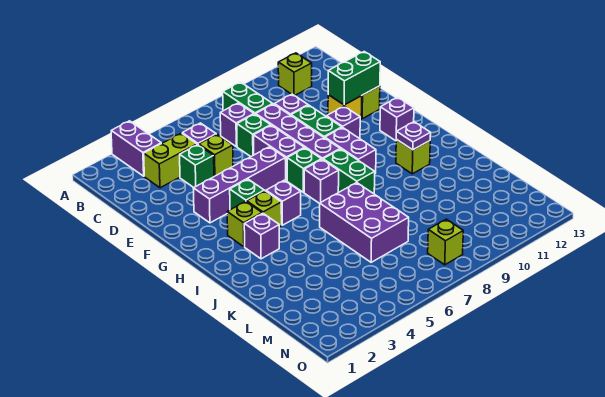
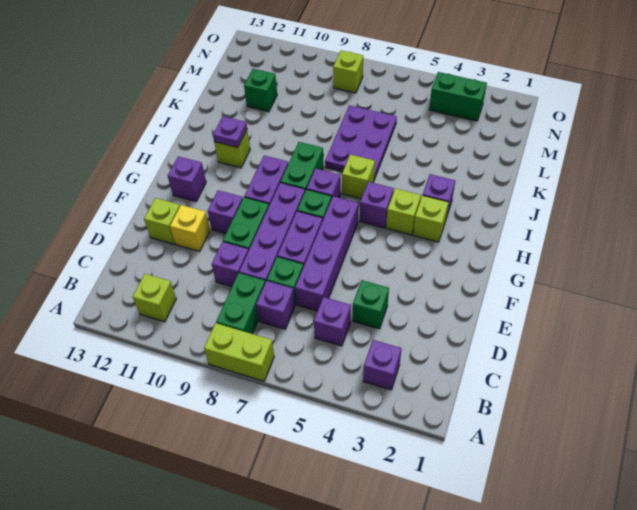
purple brick A3:B3 level 1 -> purple brick B3 level 1
lime brick C3:C4 level 1 -> lime brick A7:A8 level 1
lime brick D5 level 1 -> lime brick I6 level 1
green brick E11:E12 level 2 -> green brick N3:N4 level 1
purple brick F3:F6 level 1 -> purple brick D6:G6 level 1
green brick G4 level 1 -> green brick L11 level 1
purple brick J6:L7 level 1 -> purple plate J6:L7 level 1

